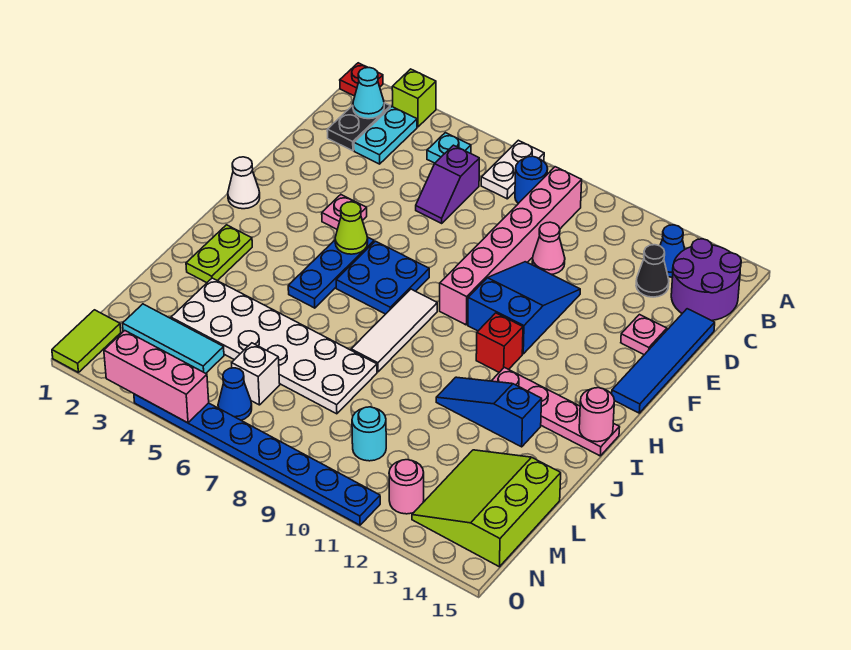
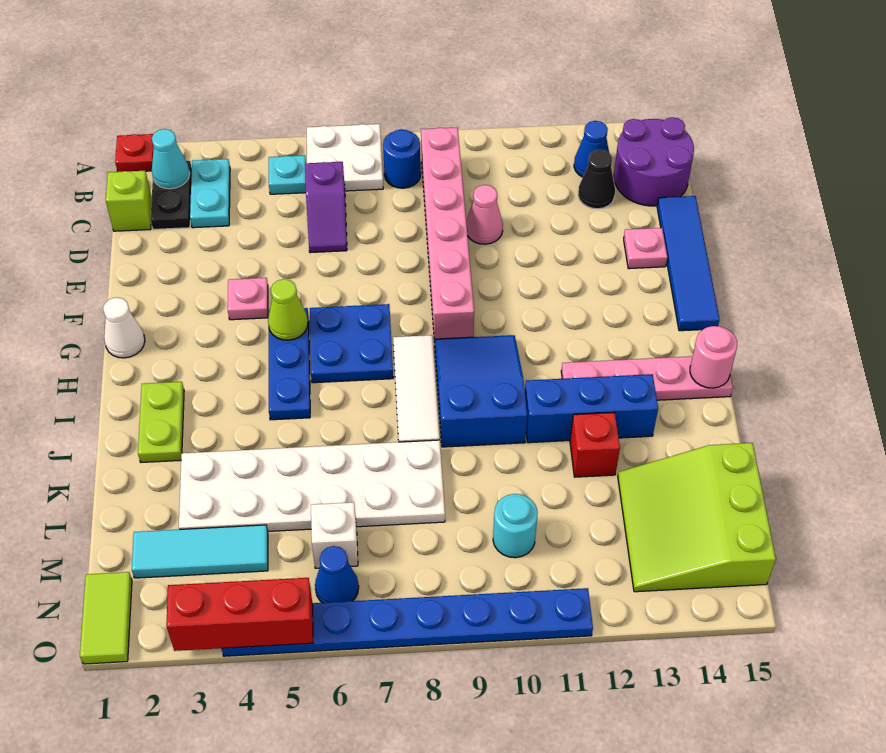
lime brick A3 level 1 -> lime brick C1 level 1
white plate A7:B7 level 1 -> white plate A6:B7 level 1
blue slope E10:G11 level 1 top G -> blue slope H9:J10 level 1 top J
red brick H11 level 1 -> red brick K12 level 1
blue slope J11:J13 level 1 top 13 -> blue brick J11:J13 level 1
pink round brick N12 level 1 -> none
pink brick O3:O5 level 2 -> red brick O3:O5 level 2

